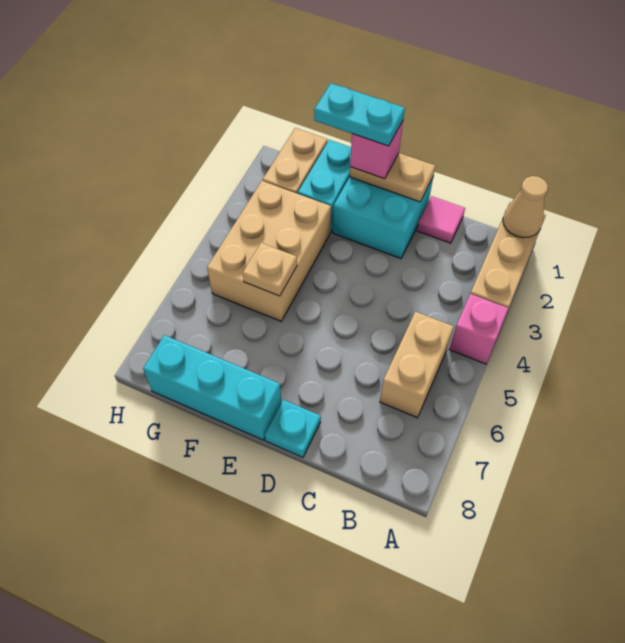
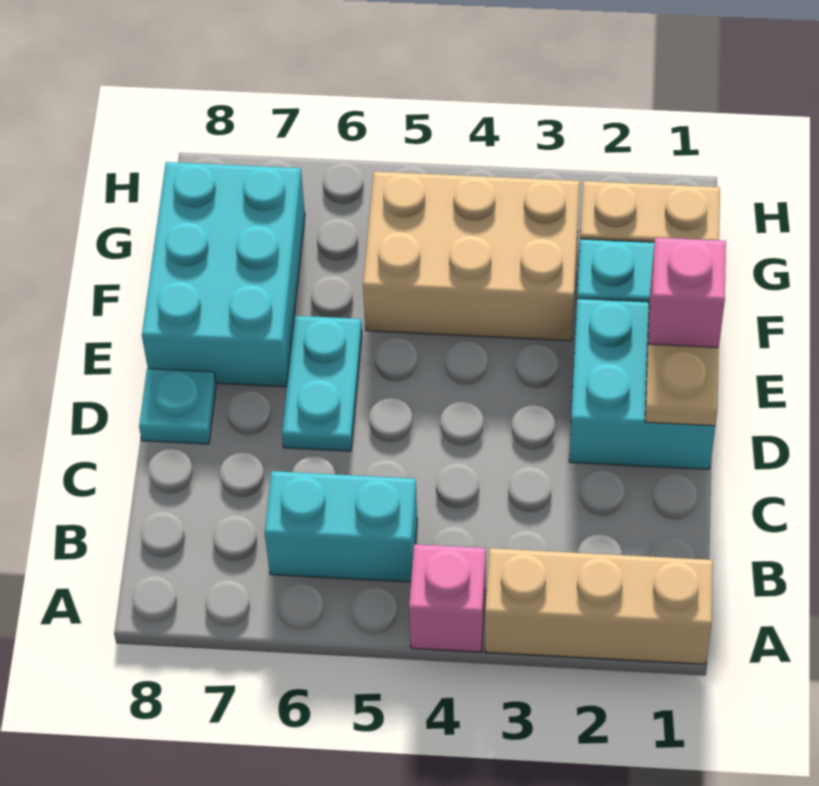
tan cone A1 level 2 -> none
tan brick B5:B6 level 1 -> cyan brick B5:B6 level 1
pink tile C1 level 1 -> none
cyan plate E1:F1 level 4 -> cyan plate D6:E6 level 1
cyan brick E8:G8 level 1 -> cyan brick E7:G8 level 1
tan plate F5 level 2 -> none

